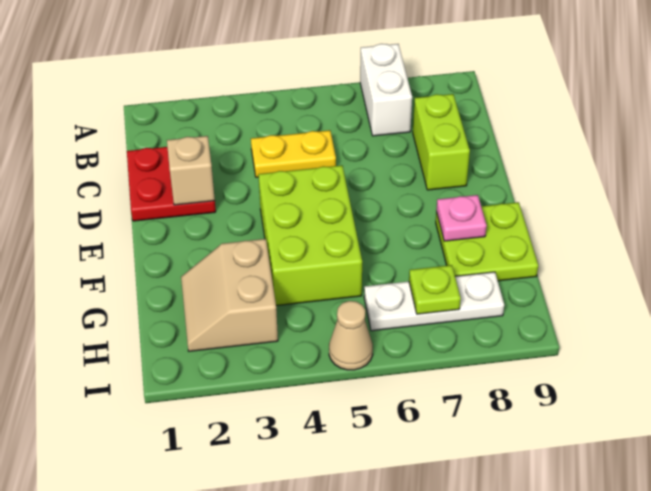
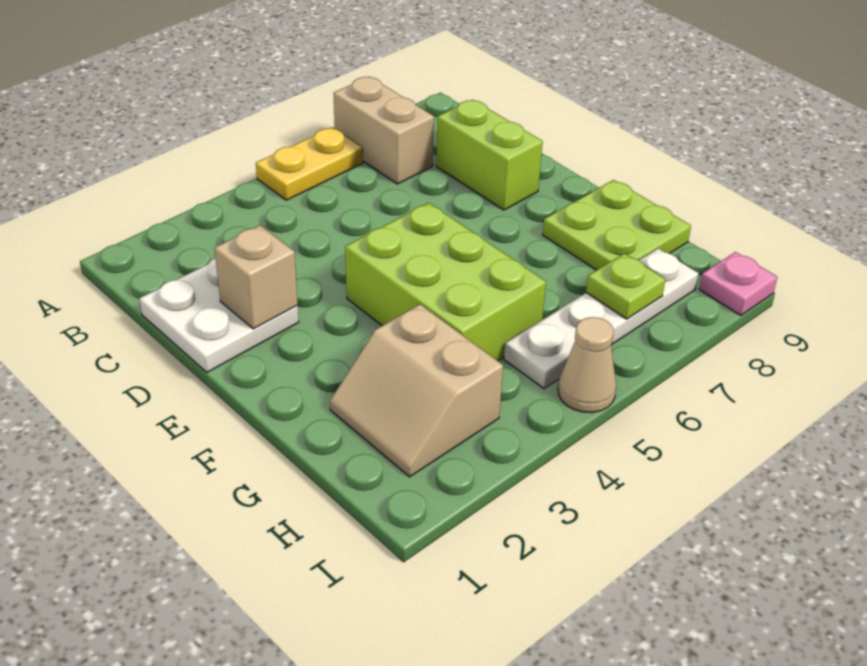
white brick A7:B7 level 1 -> tan brick A7:B7 level 1
red plate C1:D2 level 1 -> white plate C1:D2 level 1
yellow plate C4:C5 level 1 -> yellow plate A5:A6 level 1
pink plate F8 level 2 -> pink plate I9 level 1
white plate H6:H8 level 1 -> white plate H5:H8 level 1

